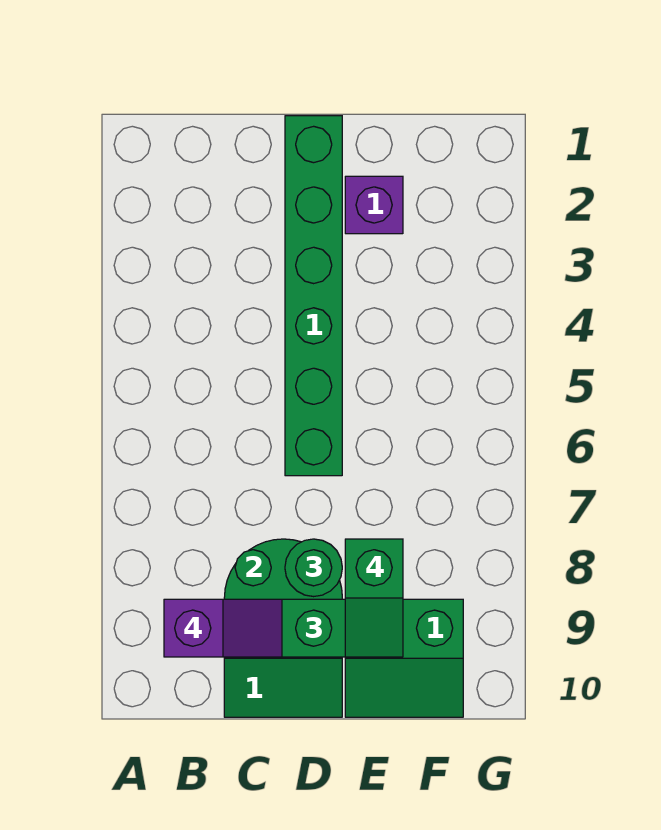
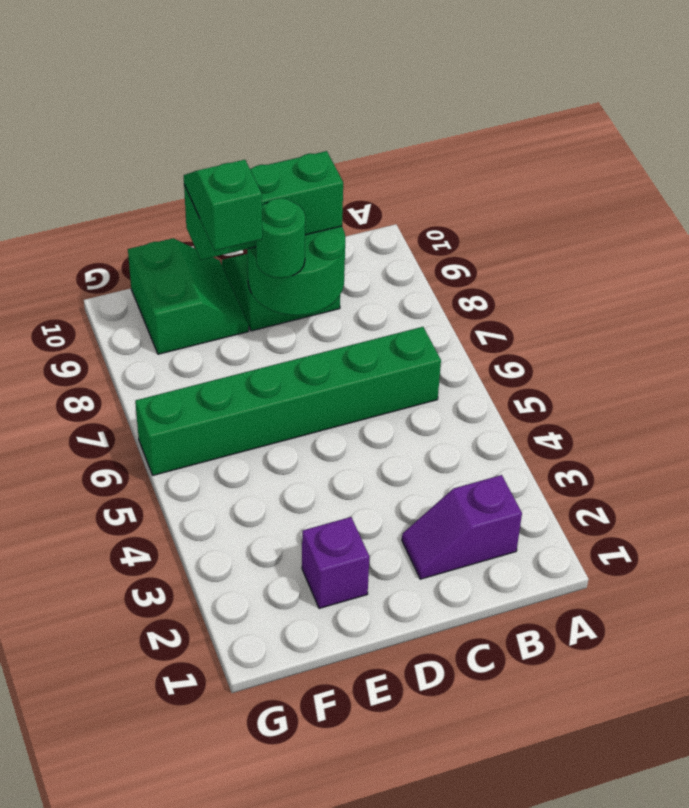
purple slope B9:C9 level 4 top B -> purple slope B2:C2 level 1 top B
green brick D1:D6 level 1 -> green brick B6:G6 level 1
green slope E9:F10 level 1 top 9 -> green slope E9:F10 level 1 top F

